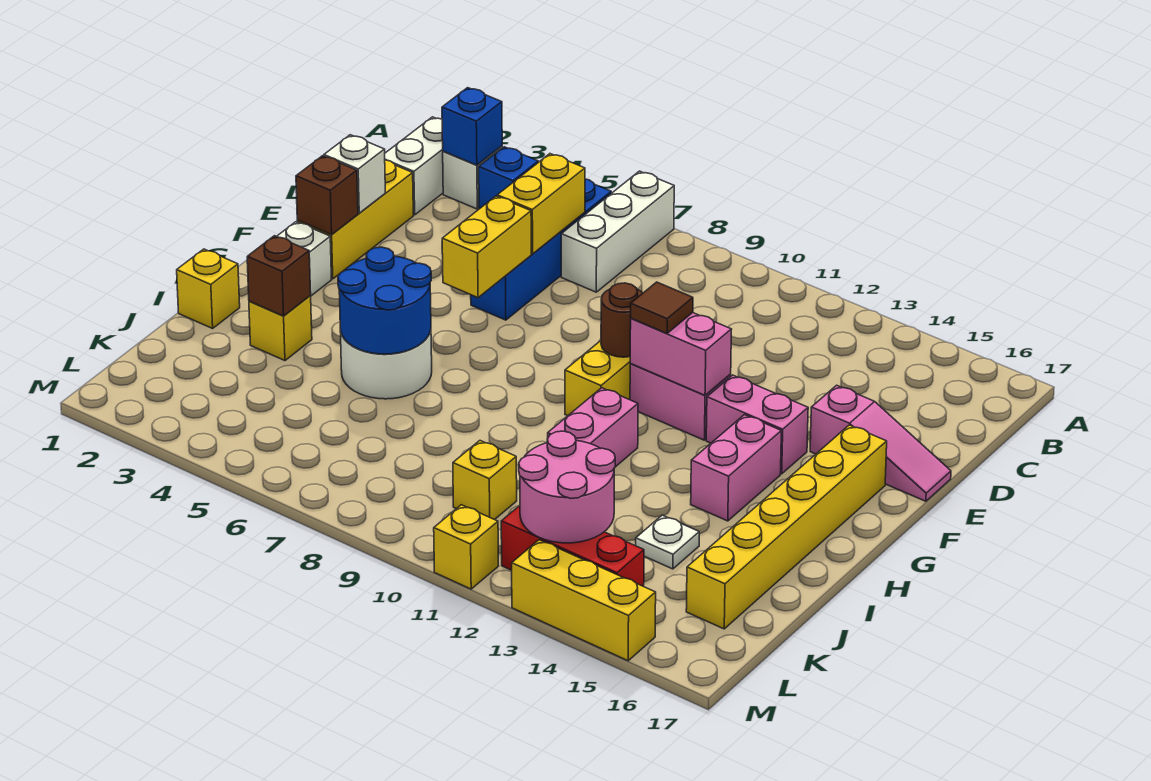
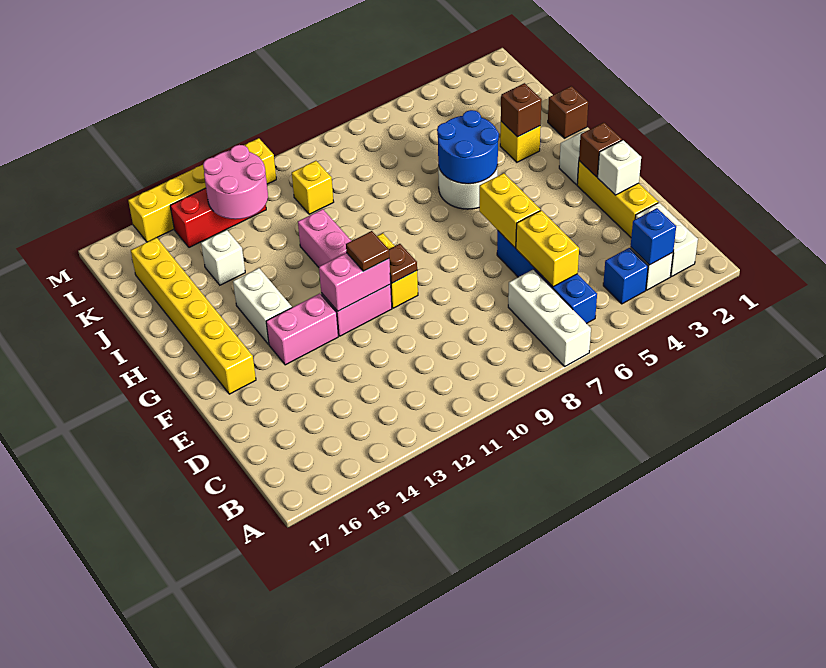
pink slope E15:E17 level 1 top 15 -> none
brown round brick F10 level 2 -> brown plate F10 level 2
pink brick G14:H14 level 1 -> white brick G14:H14 level 1
yellow brick I1 level 1 -> brown brick I1 level 1
white plate J14 level 1 -> white brick J14 level 1

